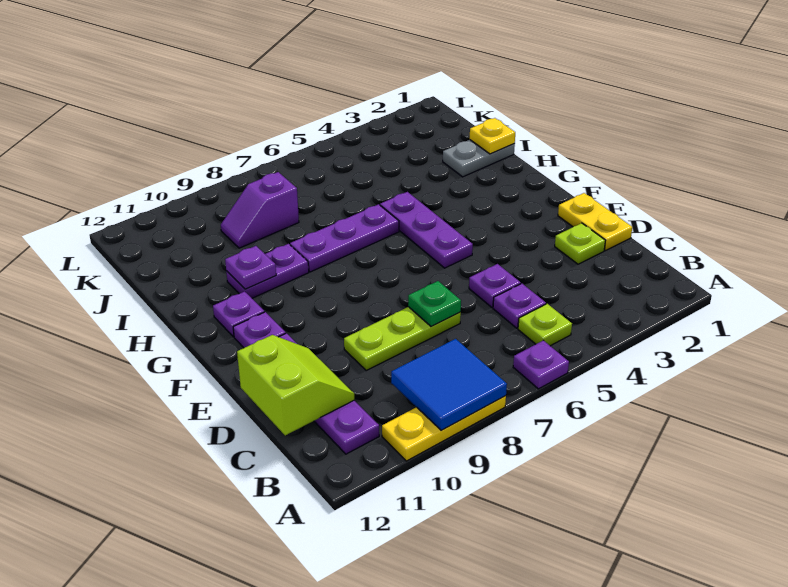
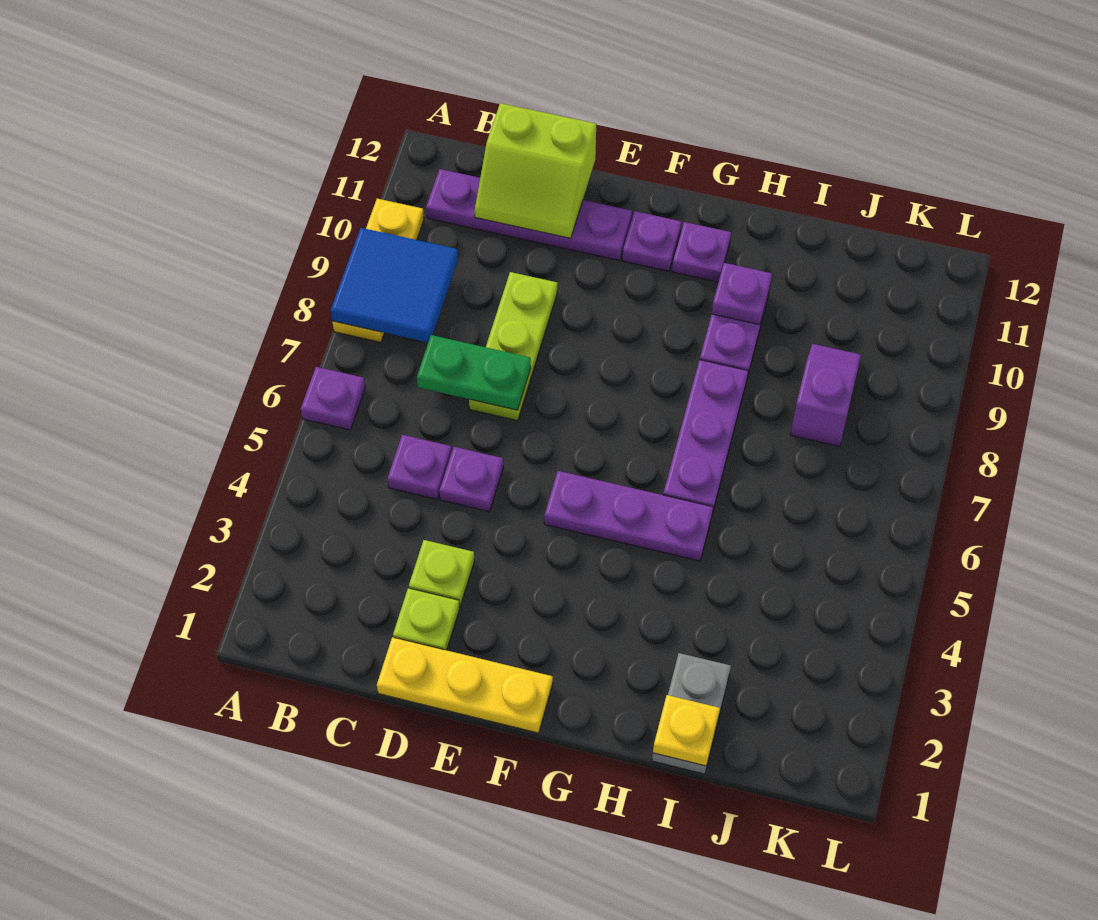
lime plate B5 level 1 -> lime plate D3 level 1
yellow plate D1:E1 level 1 -> yellow plate D1:F1 level 1
green plate D7 level 2 -> green plate C7:D7 level 2

